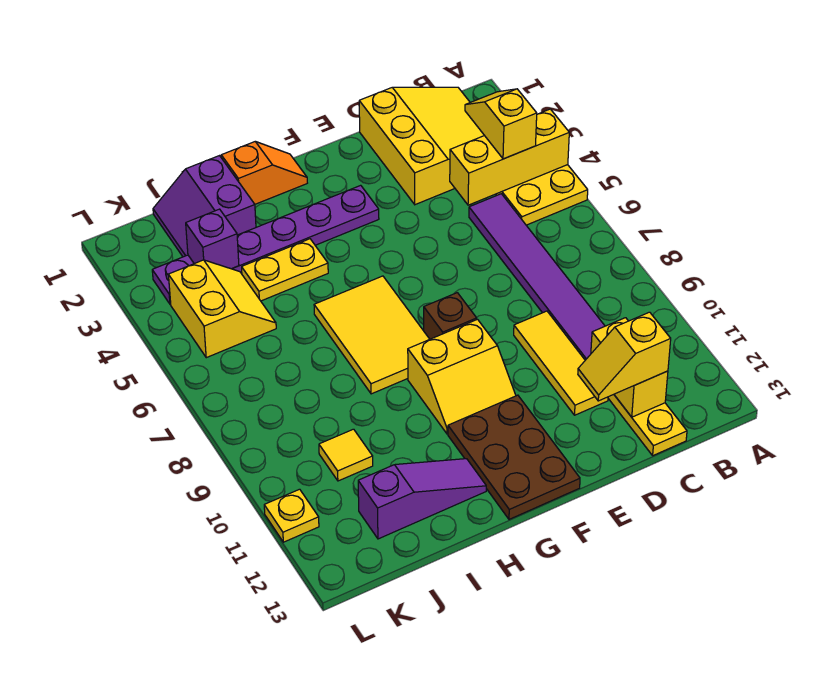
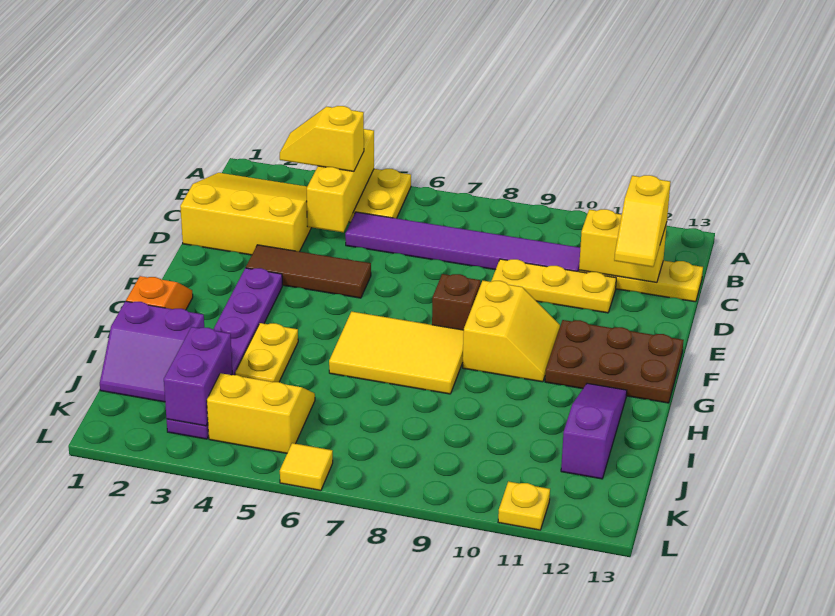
yellow tile D9:D11 level 1 -> yellow plate D9:D11 level 1
none -> brown tile E3:E5 level 1
purple brick J3 level 2 -> purple brick J3:K3 level 2
yellow tile J10 level 1 -> yellow tile L6 level 1

